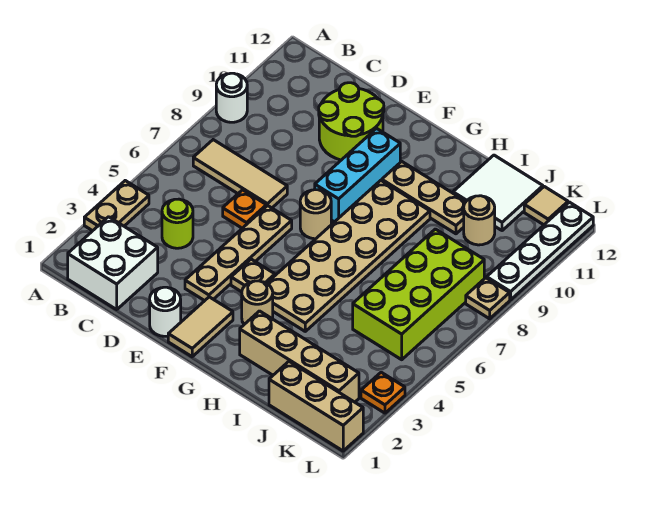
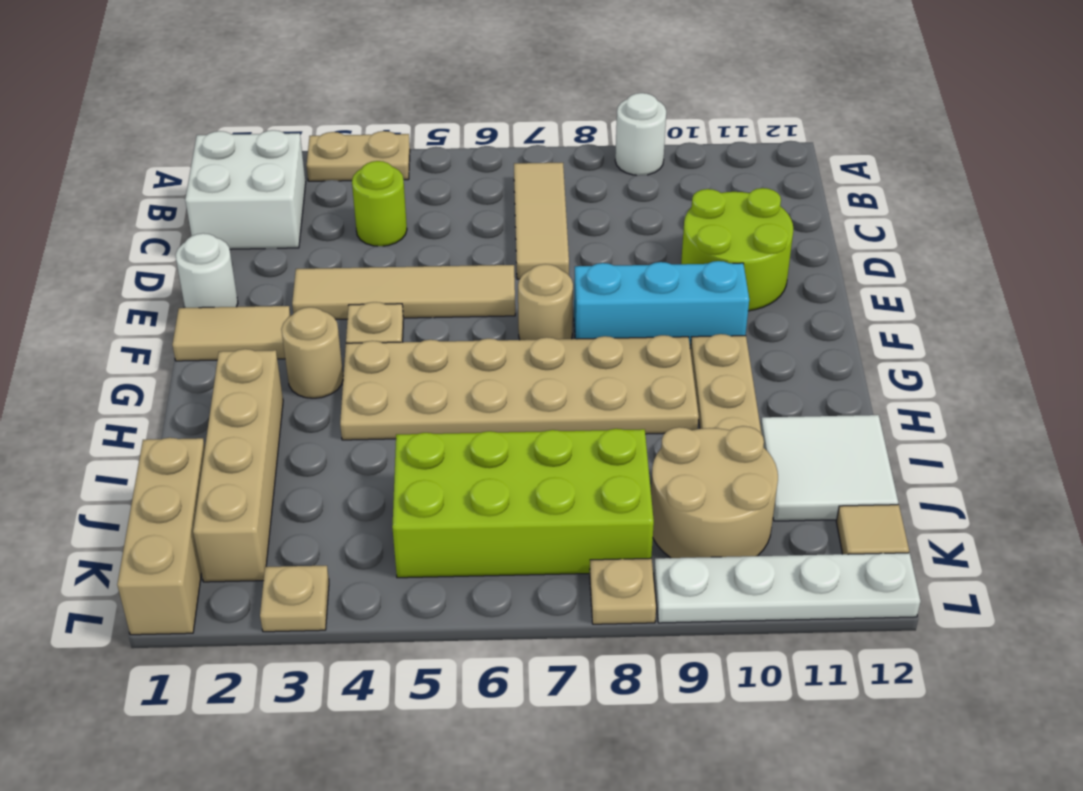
orange plate D6 level 1 -> none
tan plate E3:E6 level 1 -> tan tile E3:E6 level 1
tan round brick J10 level 1 -> tan round brick J9:K10 level 1
orange plate L3 level 1 -> tan plate L3 level 1

